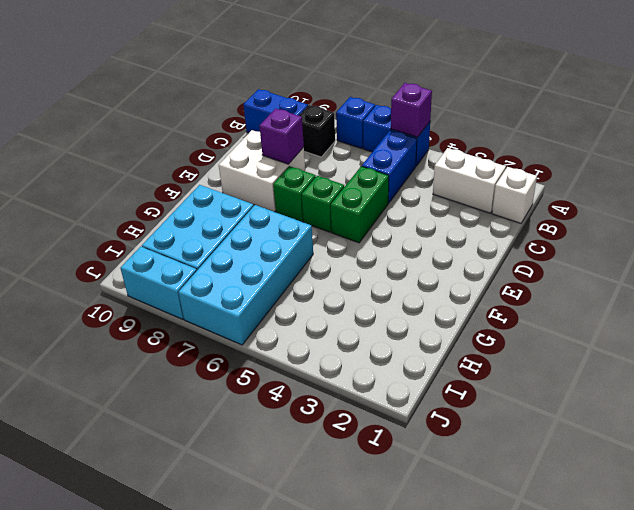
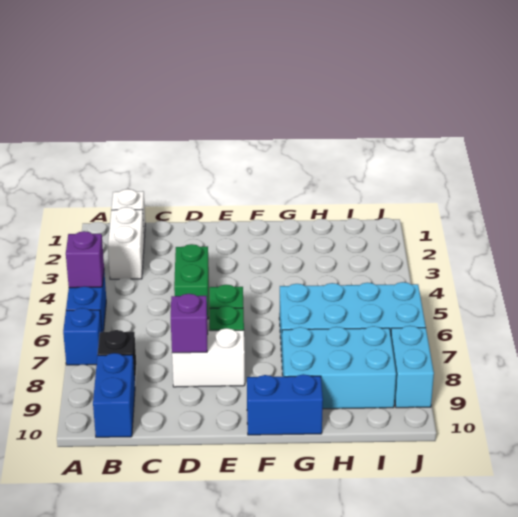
blue brick B5:C5 level 1 -> blue brick F10:G10 level 1
green brick D5:E5 level 1 -> green brick D4:D5 level 1
white brick D8:E9 level 1 -> white brick D8:E8 level 1

